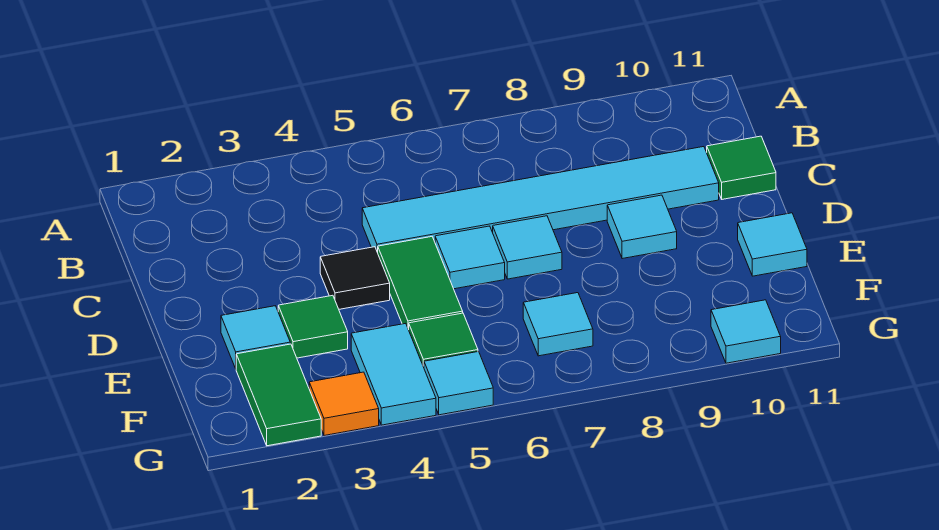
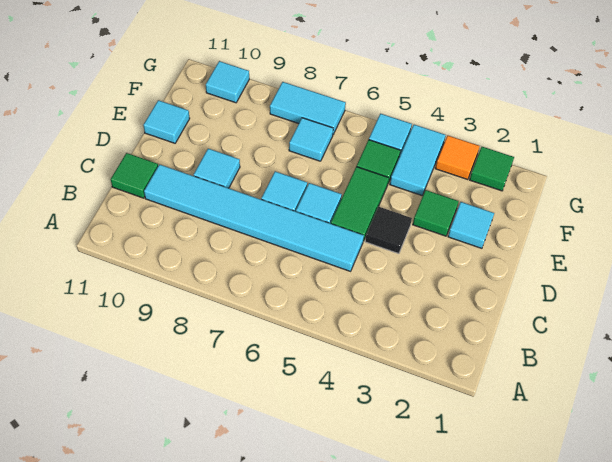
green tile F2:G2 level 1 -> green tile G2 level 1
none -> cyan tile G7:G8 level 1

